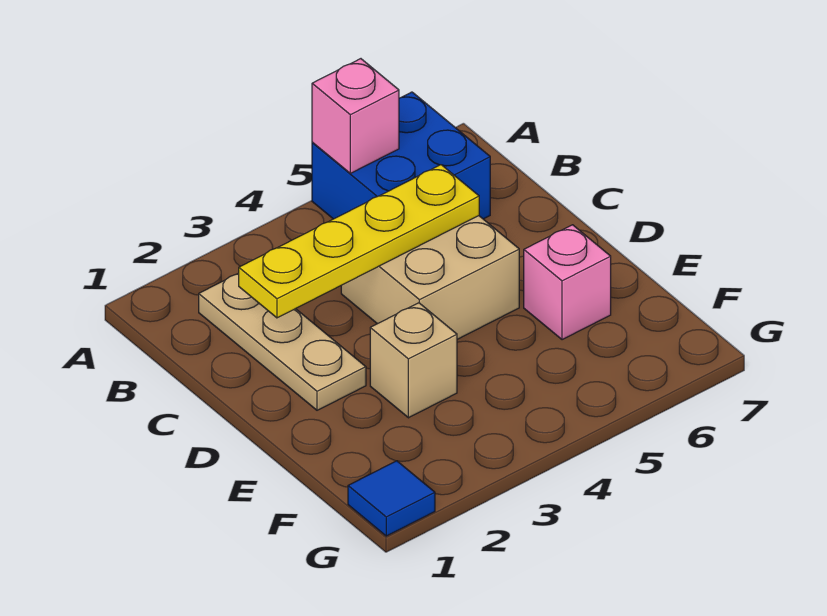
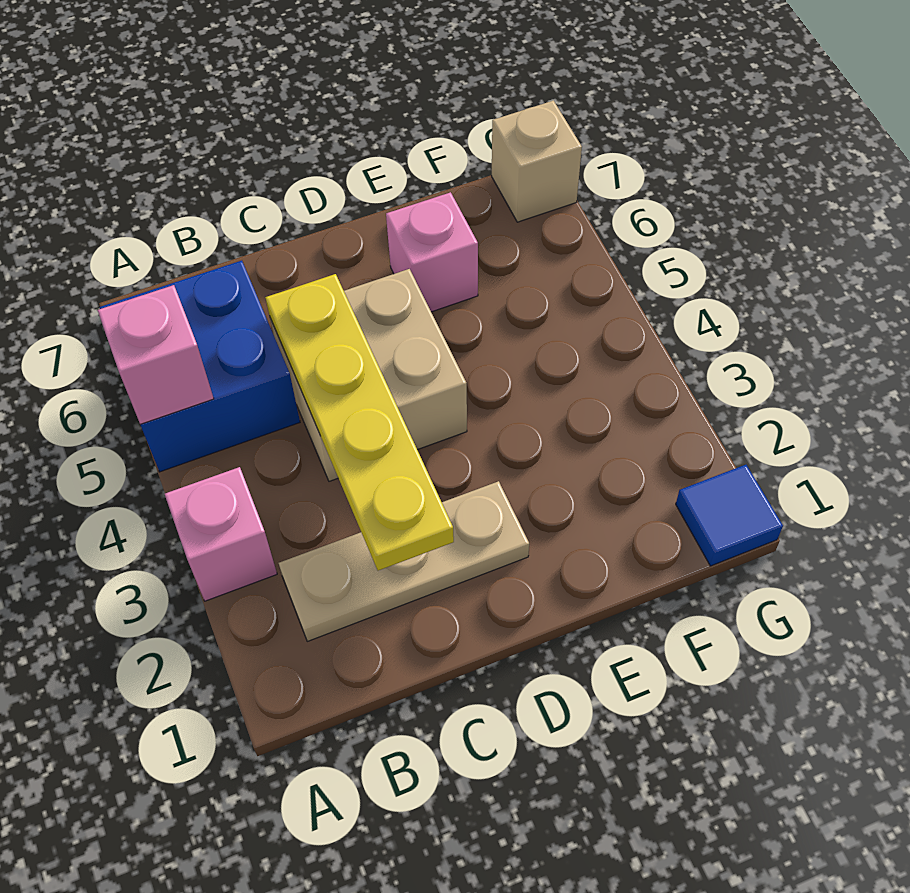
none -> pink brick A3 level 1
tan brick E3 level 1 -> tan brick G7 level 1

